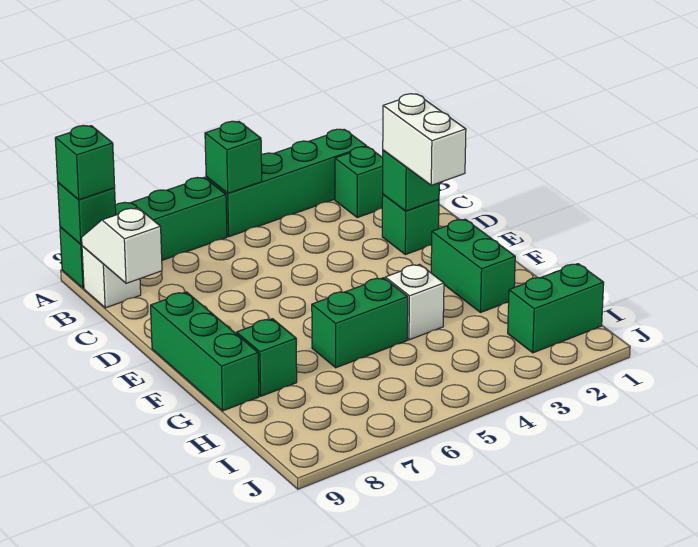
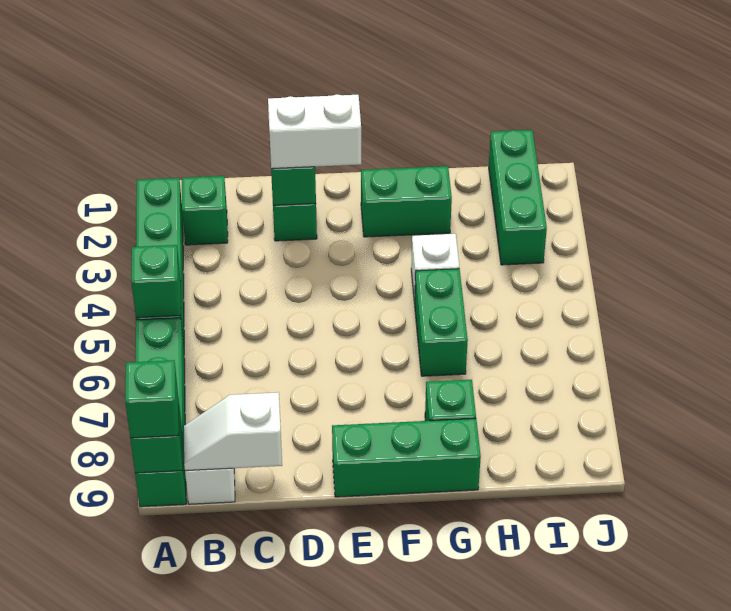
green brick I1:I2 level 1 -> green brick I1:I3 level 1

